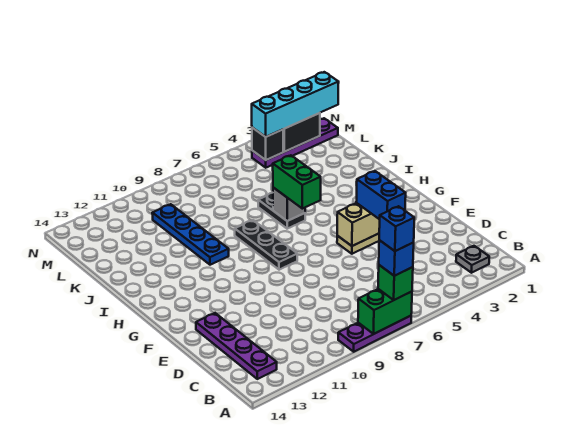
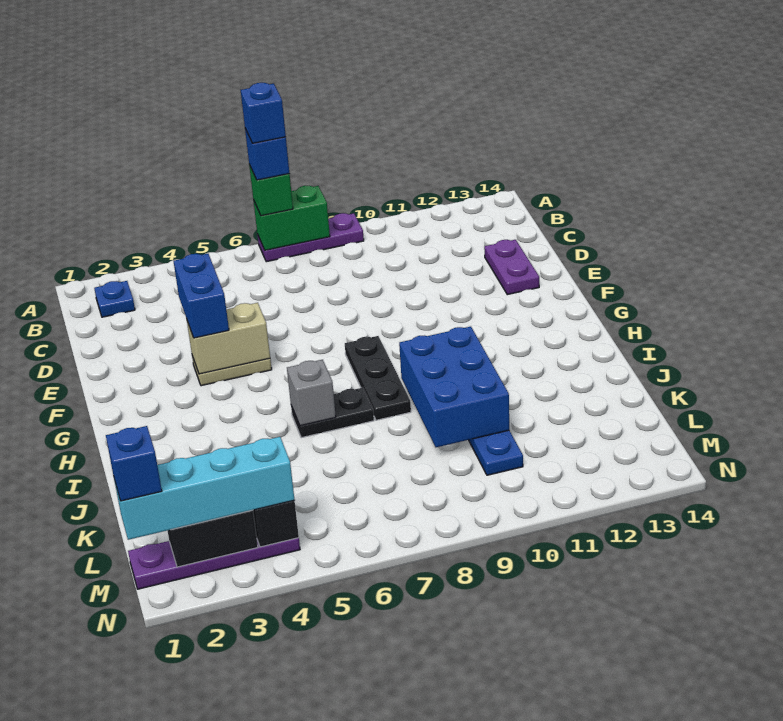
grey plate B2 level 1 -> blue plate B2 level 1
purple plate B13:E13 level 1 -> purple plate D13:E13 level 1
green brick H6:I6 level 3 -> none
black plate I6:J6 level 1 -> black plate I6:I7 level 1
none -> blue brick I9:K10 level 2
none -> blue brick M1 level 4

